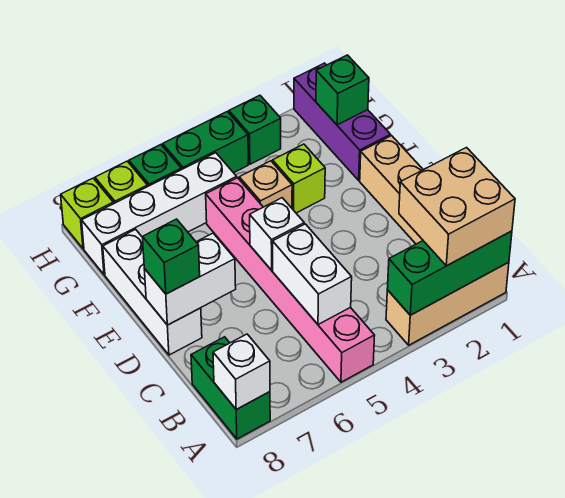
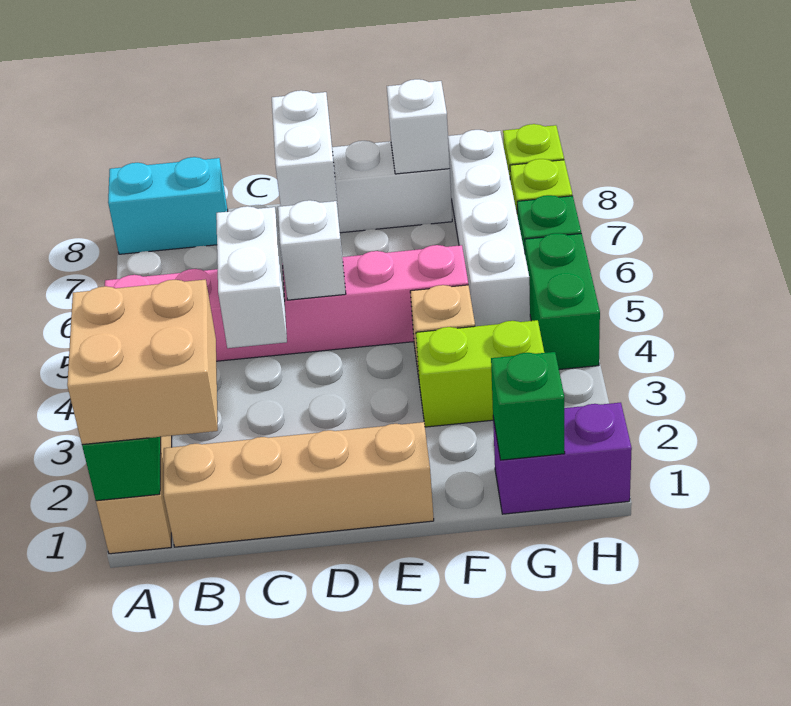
green brick A8:B8 level 1 -> cyan brick A8:B8 level 1
white brick A8 level 2 -> white brick F8 level 2
white brick B5:C5 level 2 -> white brick C4:C5 level 2
green brick D8 level 3 -> none
purple brick F1:H1 level 1 -> purple brick G1:H1 level 1
lime brick F3 level 1 -> lime brick F3:G3 level 1
green brick H3 level 1 -> none

